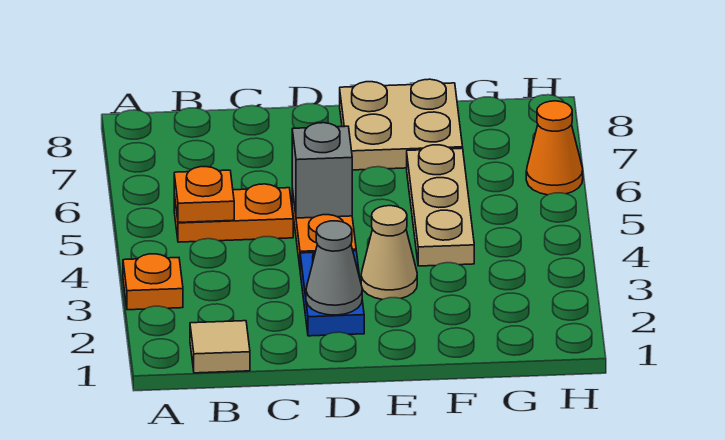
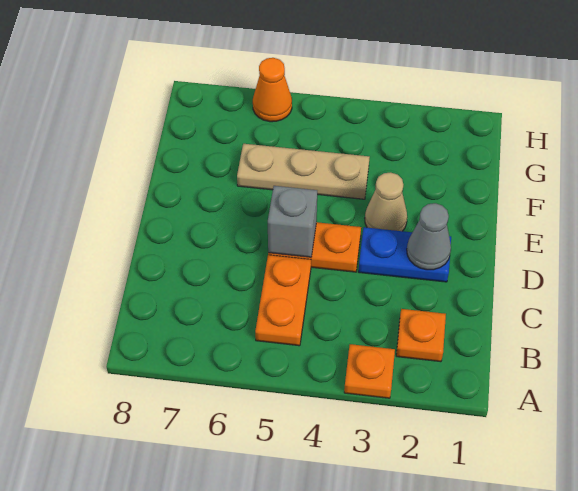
tan tile B1 level 1 -> none
orange plate B5 level 2 -> orange plate B2 level 1
tan plate E7:F8 level 1 -> none

